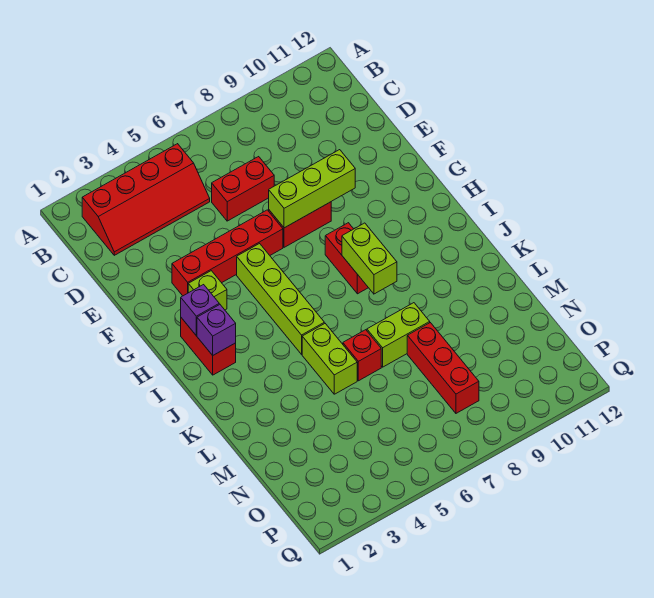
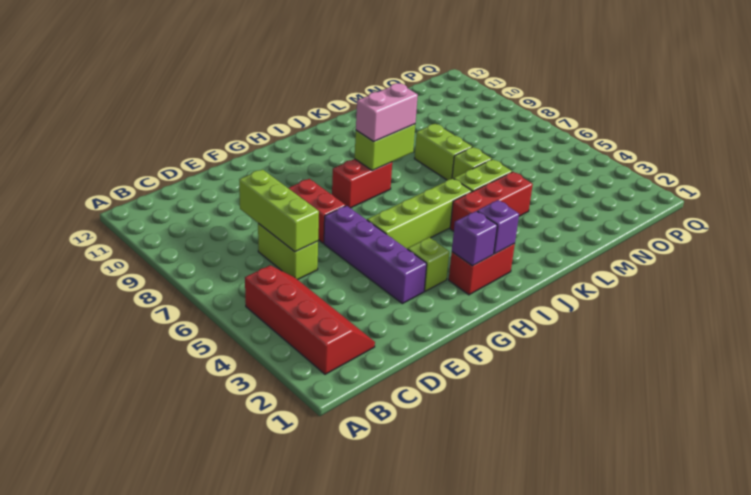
red brick D6:D7 level 1 -> lime brick D6:D7 level 1
red brick F3:F6 level 1 -> purple brick F3:F6 level 1
lime brick F7:F9 level 2 -> lime brick D6:D8 level 2
none -> pink brick I8:J8 level 3
red brick L6 level 1 -> lime brick L6 level 1
red brick M8:O8 level 1 -> red brick J4:L4 level 1

